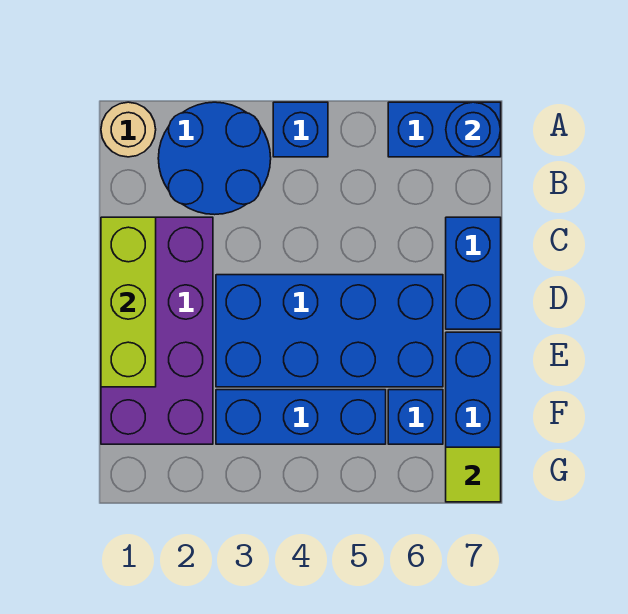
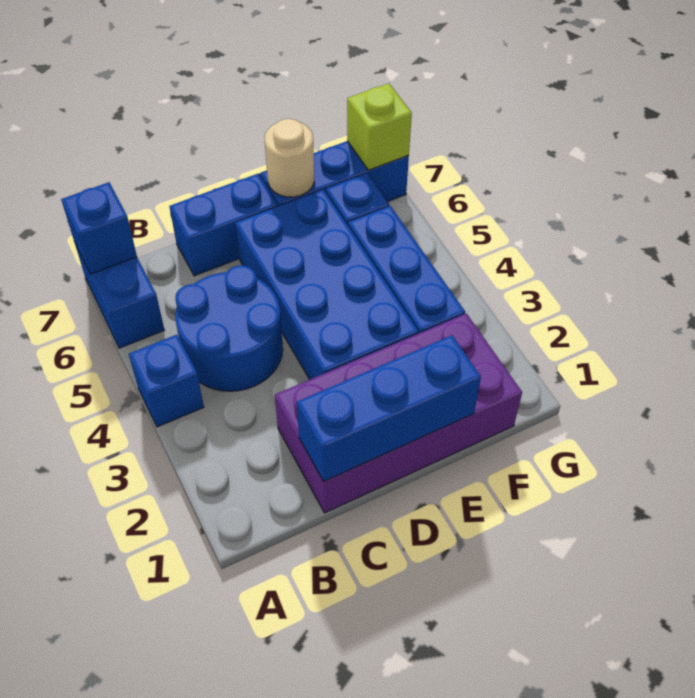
tan round brick A1 level 1 -> tan round brick E7 level 2
blue round brick A2:B3 level 1 -> blue round brick B4:C5 level 1
blue round brick A7 level 2 -> blue brick A7 level 2
lime brick C1:E1 level 2 -> blue brick C1:E1 level 2
lime tile G7 level 2 -> lime brick G7 level 2

